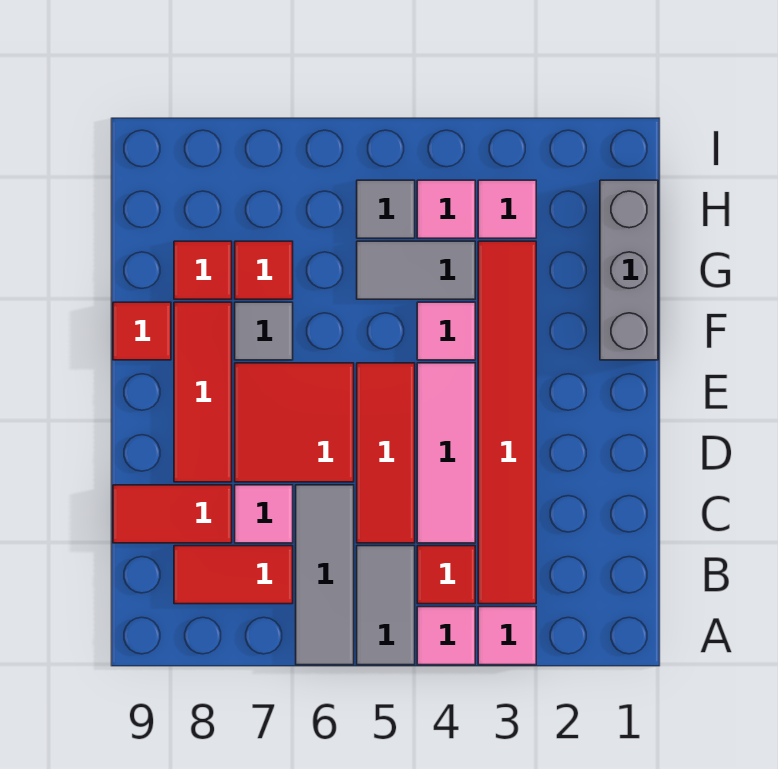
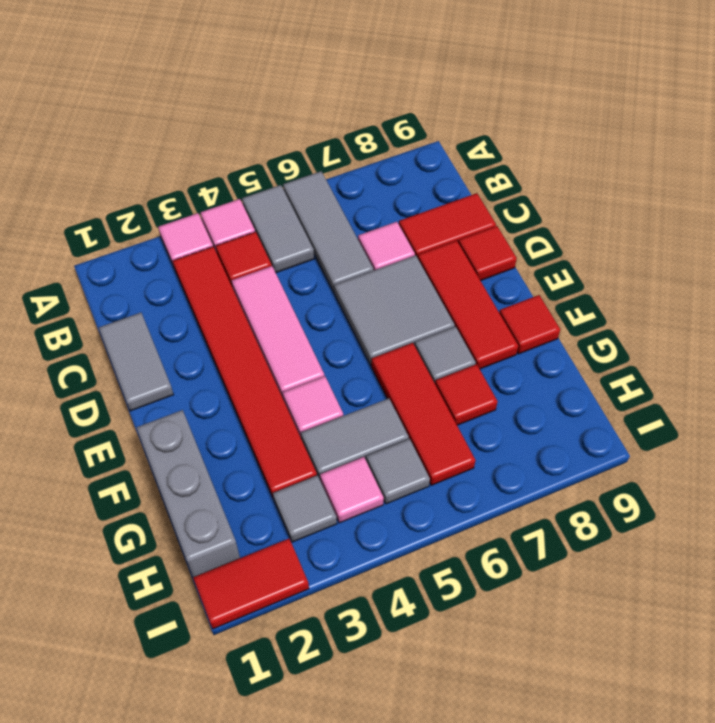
red tile B7:B8 level 1 -> red tile I1:I2 level 1
none -> grey tile C1:D1 level 1
red tile C5:E5 level 1 -> red tile F6:H6 level 1
red tile D6:E7 level 1 -> grey tile D6:E7 level 1
red tile G8 level 1 -> red tile D9 level 1
pink tile H3 level 1 -> grey tile H3 level 1

